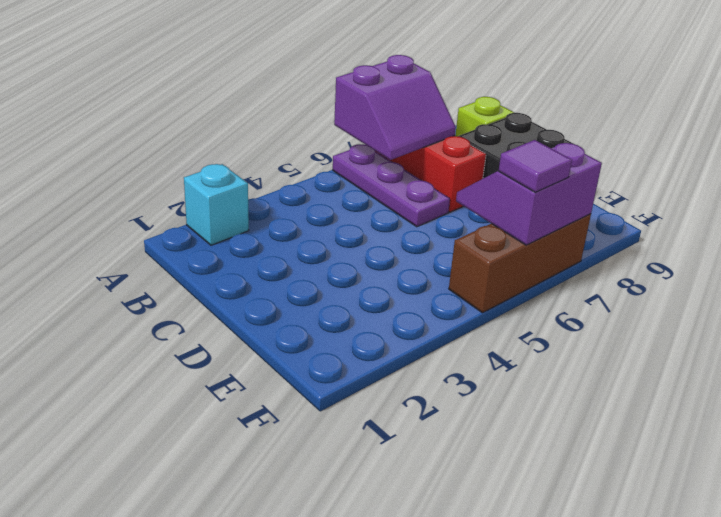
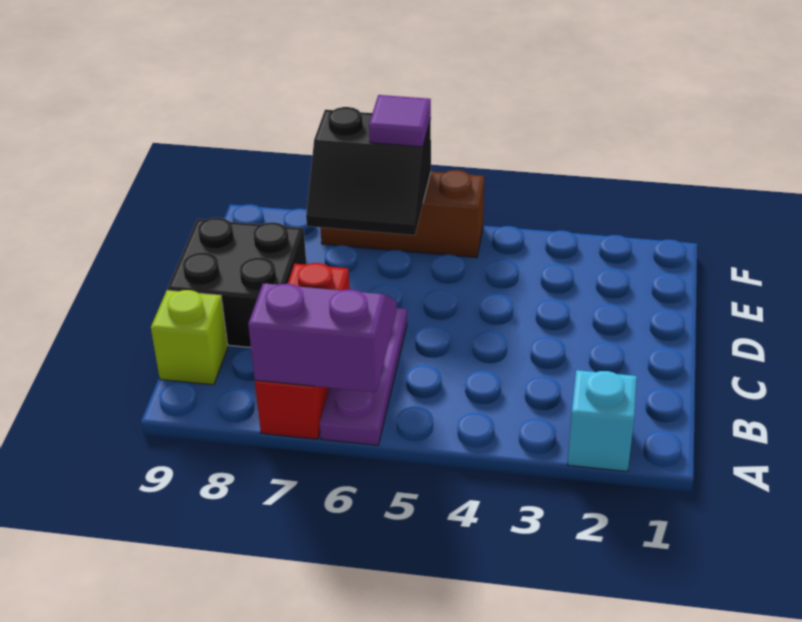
purple slope E6:F7 level 2 top F -> black slope E6:F7 level 2 top F

